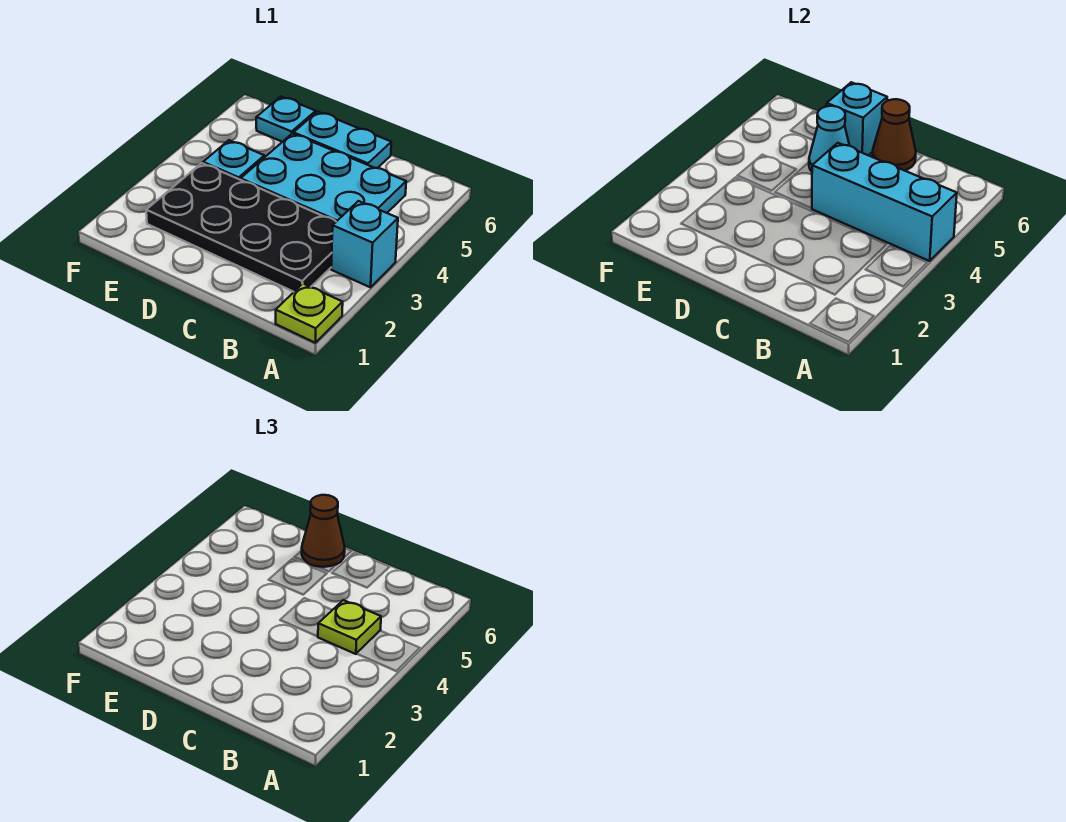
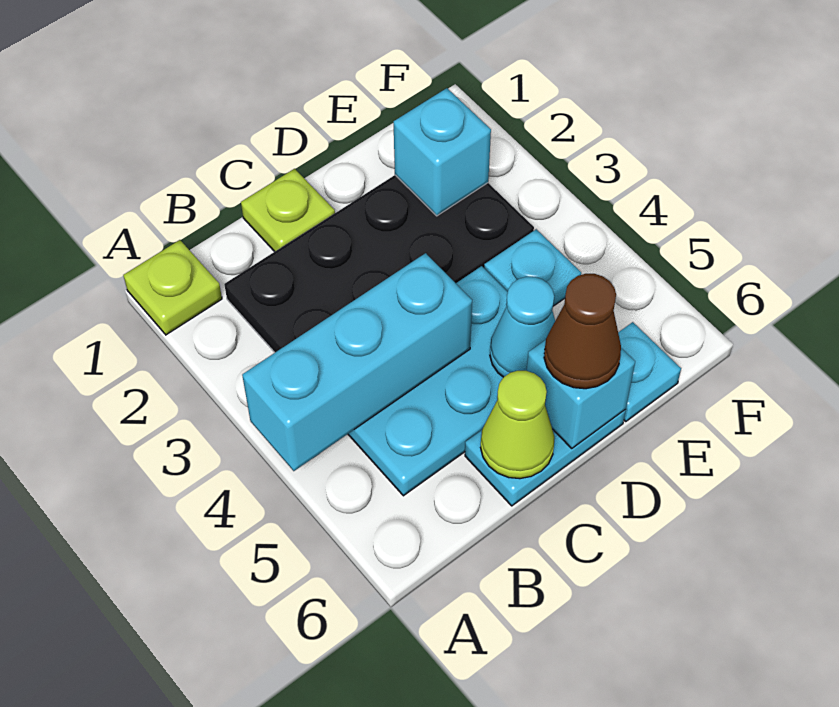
cyan brick A3 level 1 -> cyan brick E2 level 2
lime plate B4 level 3 -> lime plate C1 level 1
brown cone C6 level 2 -> lime cone C6 level 2

